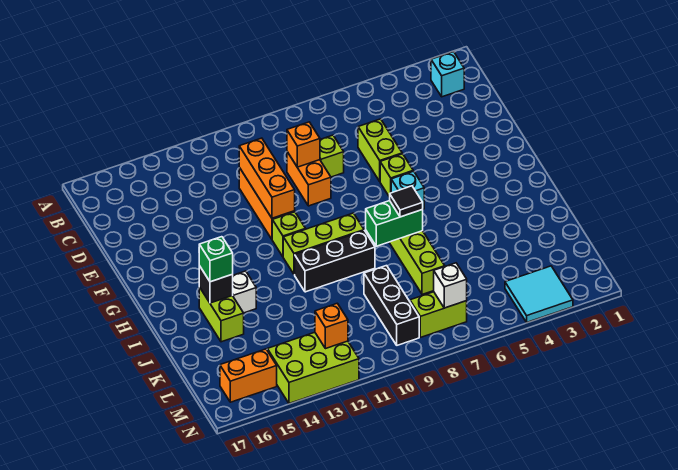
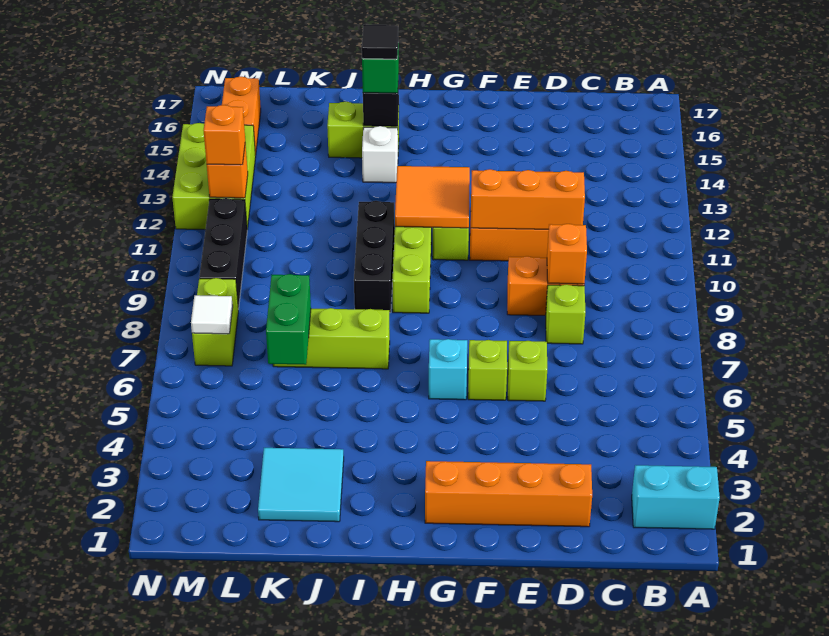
cyan brick B2 level 1 -> cyan brick A2:B2 level 1
none -> orange brick D2:G2 level 1
lime brick D6:E6 level 1 -> lime brick E6 level 1
none -> orange tile G11:H12 level 2
green brick I7:I8 level 2 -> green brick K6:K7 level 2
black tile I7 level 3 -> black tile I15 level 4
black brick K9:M9 level 1 -> black brick M9:M11 level 1
cyan tile M3:N4 level 1 -> cyan tile J2:K3 level 1
white brick M7 level 2 -> white tile M7 level 2
none -> orange brick M12 level 3

